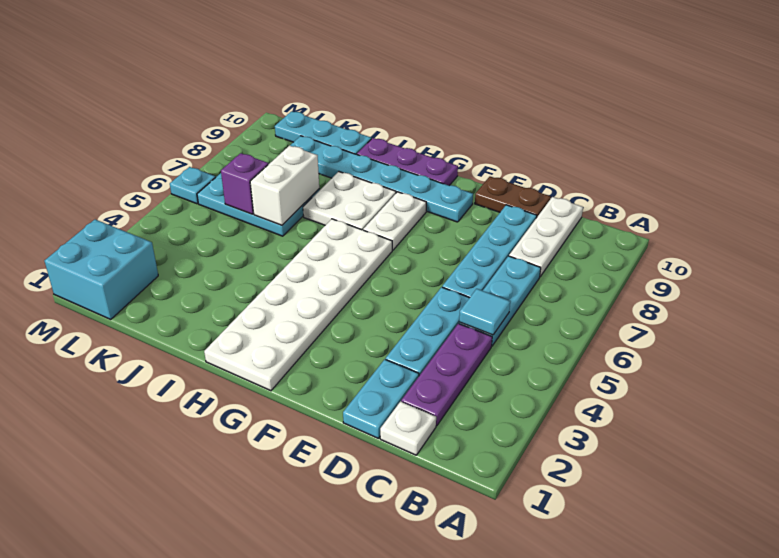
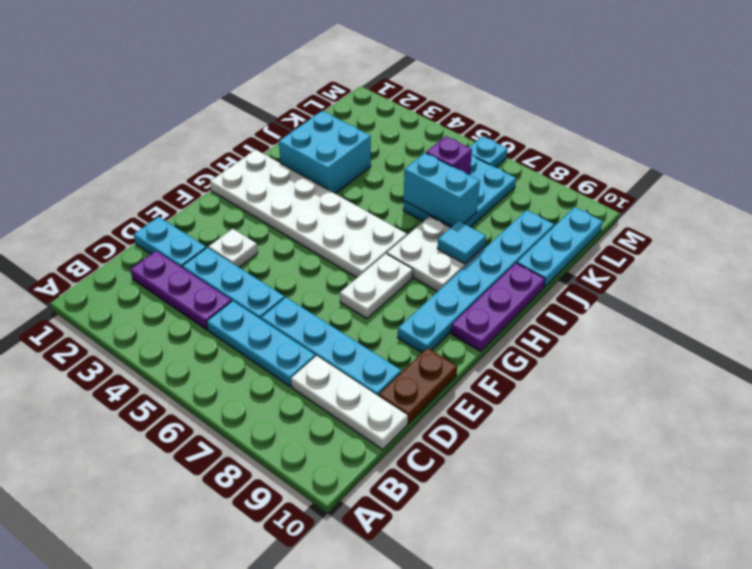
white plate C1 level 1 -> white plate E3 level 1
cyan tile C5 level 2 -> cyan tile I8 level 2
white plate G7:G8 level 1 -> white plate F7:G7 level 1
white brick J6:J7 level 2 -> cyan brick J6:J7 level 2
cyan brick L1:M2 level 1 -> cyan brick I2:J3 level 1

